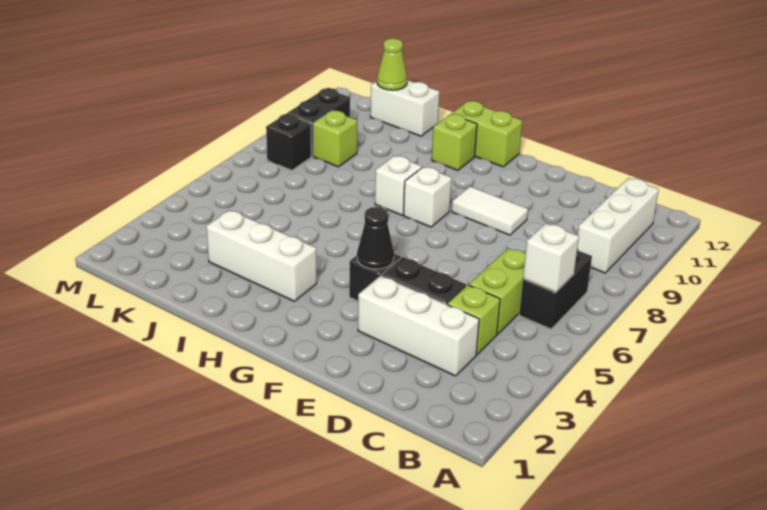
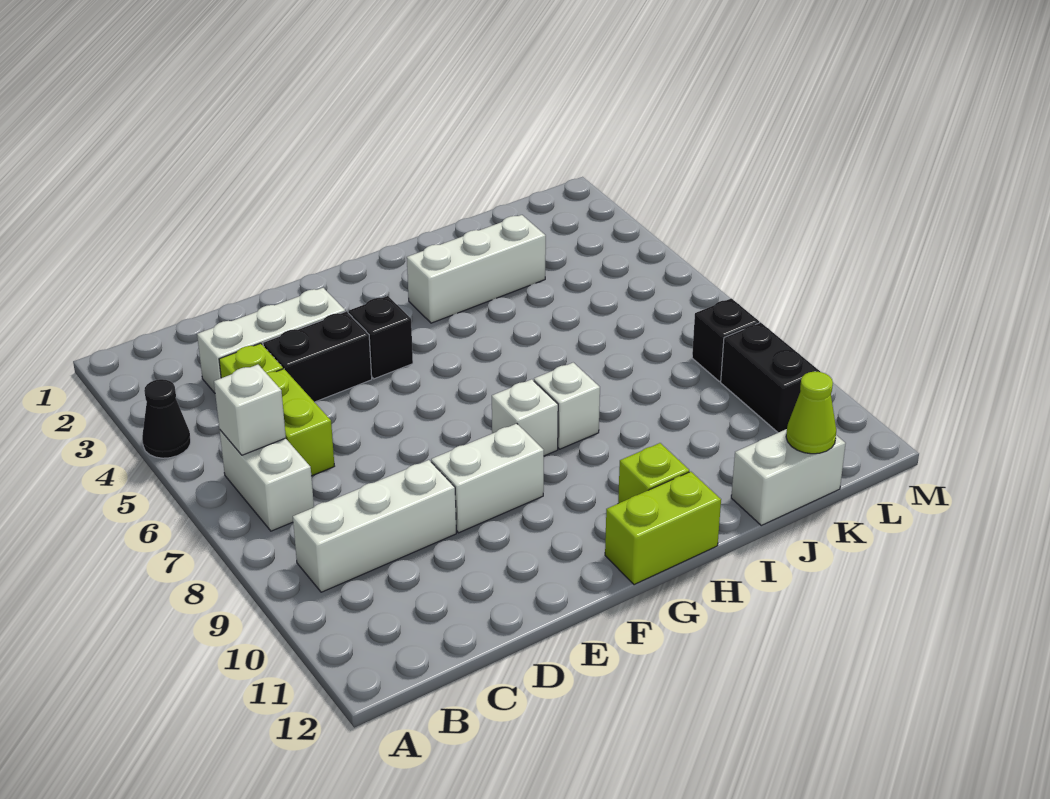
black brick B6:B7 level 1 -> white brick B6:B7 level 1
white brick B9:B11 level 1 -> white brick B9:D9 level 1
white tile E9:F9 level 1 -> white brick E9:F9 level 1
black cone F4 level 2 -> black cone A4 level 1
lime brick K9 level 1 -> none

